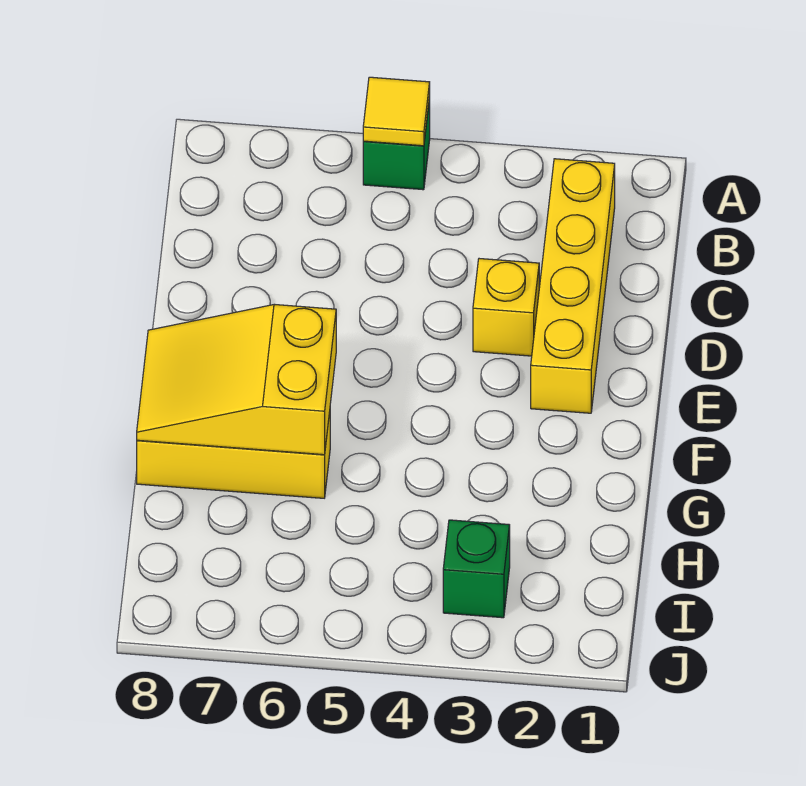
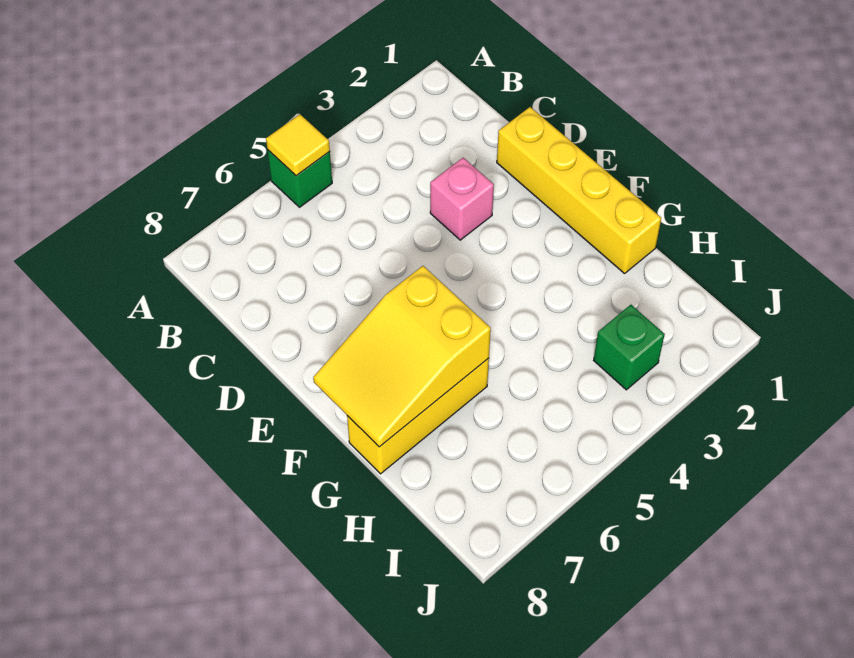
yellow brick B2:E2 level 1 -> yellow brick D1:G1 level 1
yellow brick D3 level 1 -> pink brick D3 level 1

